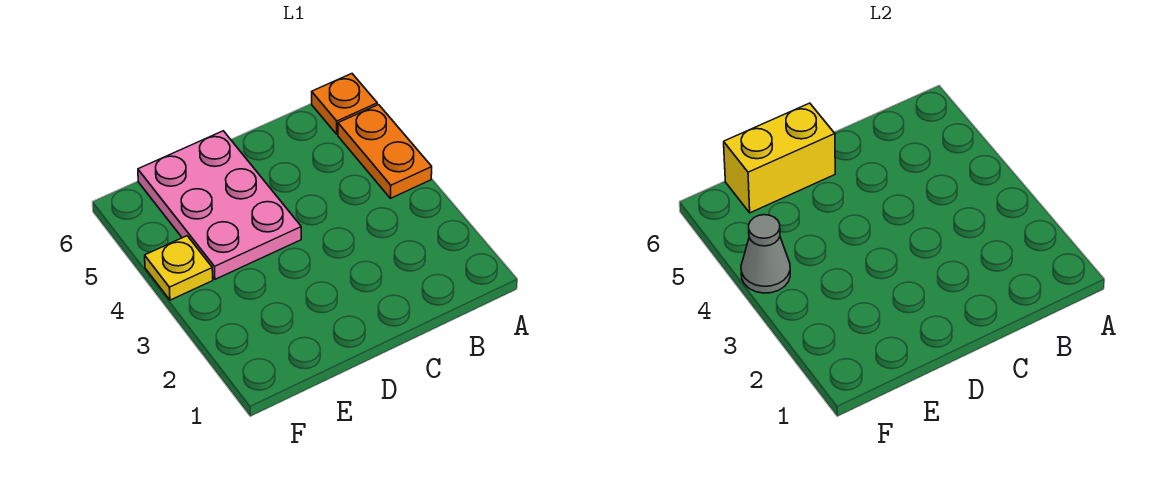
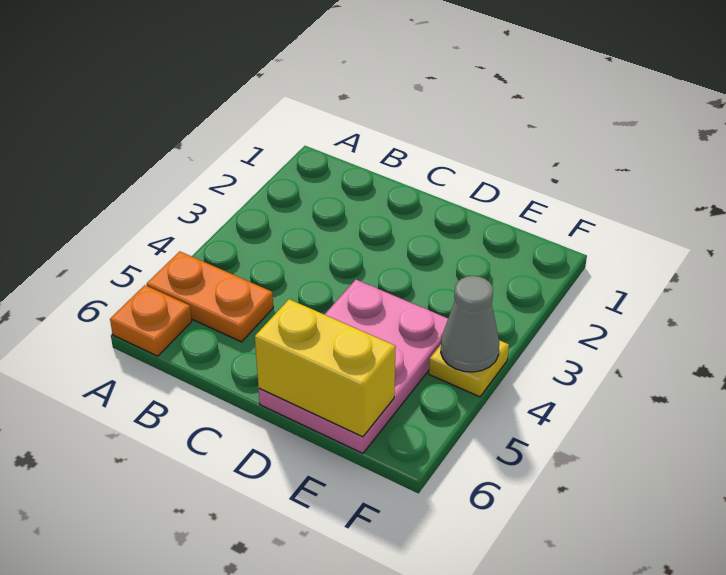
orange plate A4:A5 level 1 -> orange plate A5:B5 level 1

